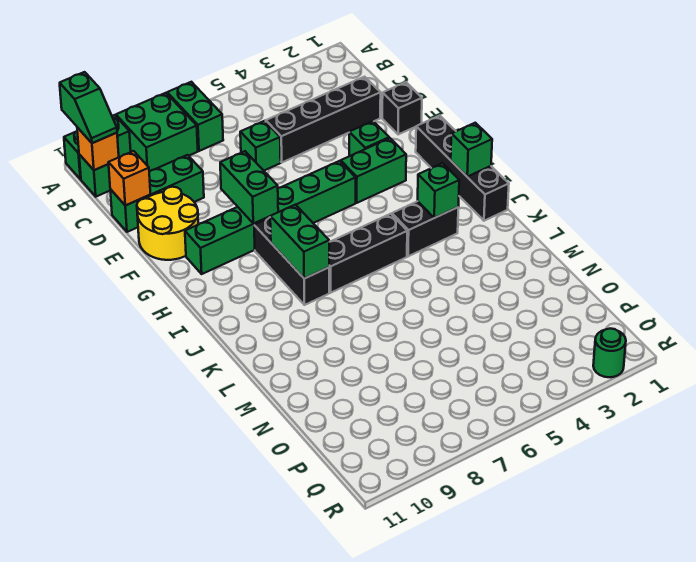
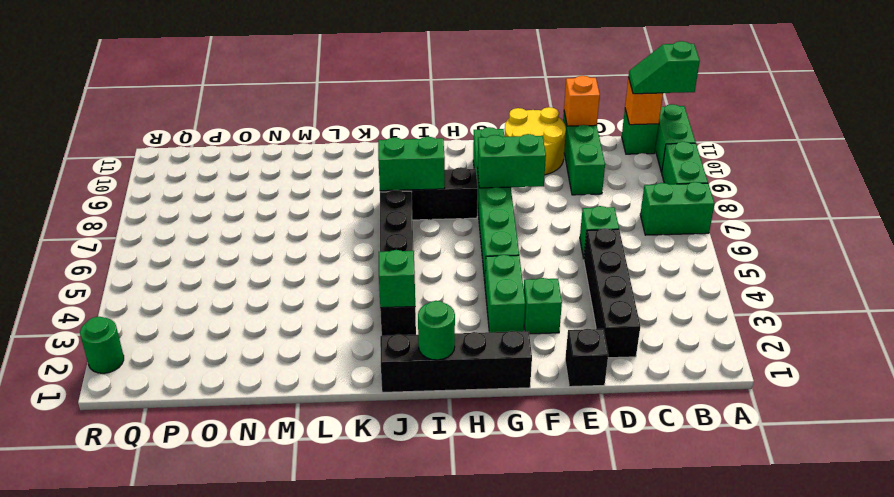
green brick A8:B9 level 1 -> green brick A8:A9 level 1
green brick I1 level 2 -> green round brick I1 level 2

